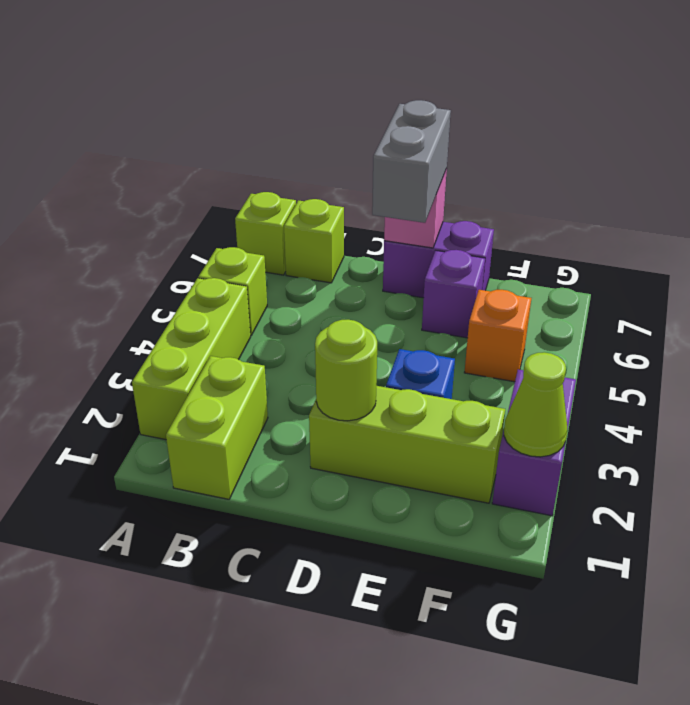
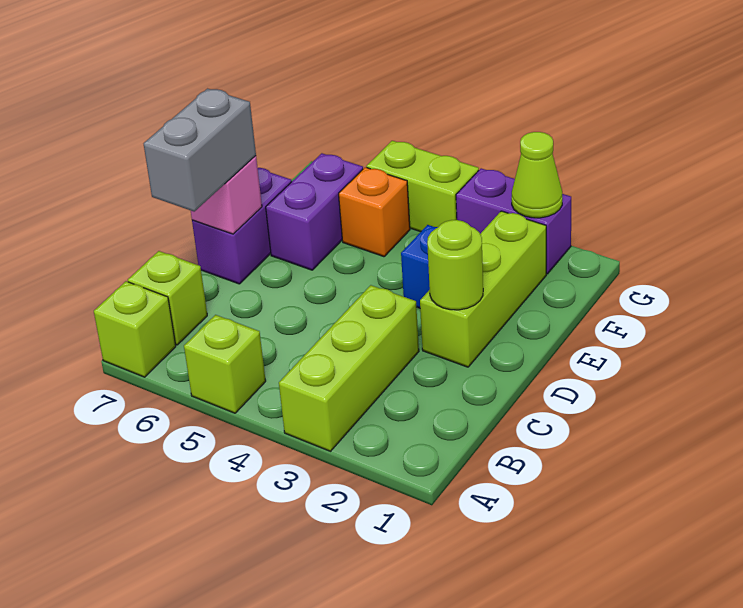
lime brick A2:A4 level 1 -> lime brick A3:C3 level 1
lime brick B1:B2 level 1 -> lime brick G4:G5 level 1
grey brick D6:D7 level 3 -> grey brick C7:D7 level 3
purple brick E6 level 1 -> purple brick E6:F6 level 1

